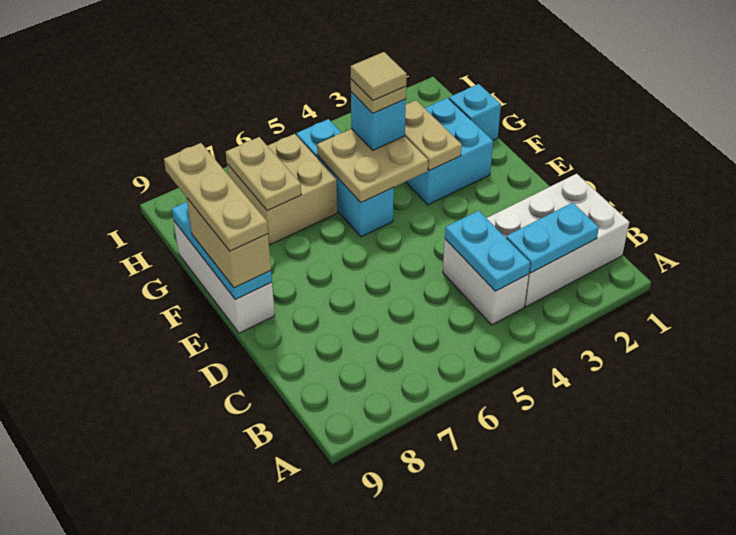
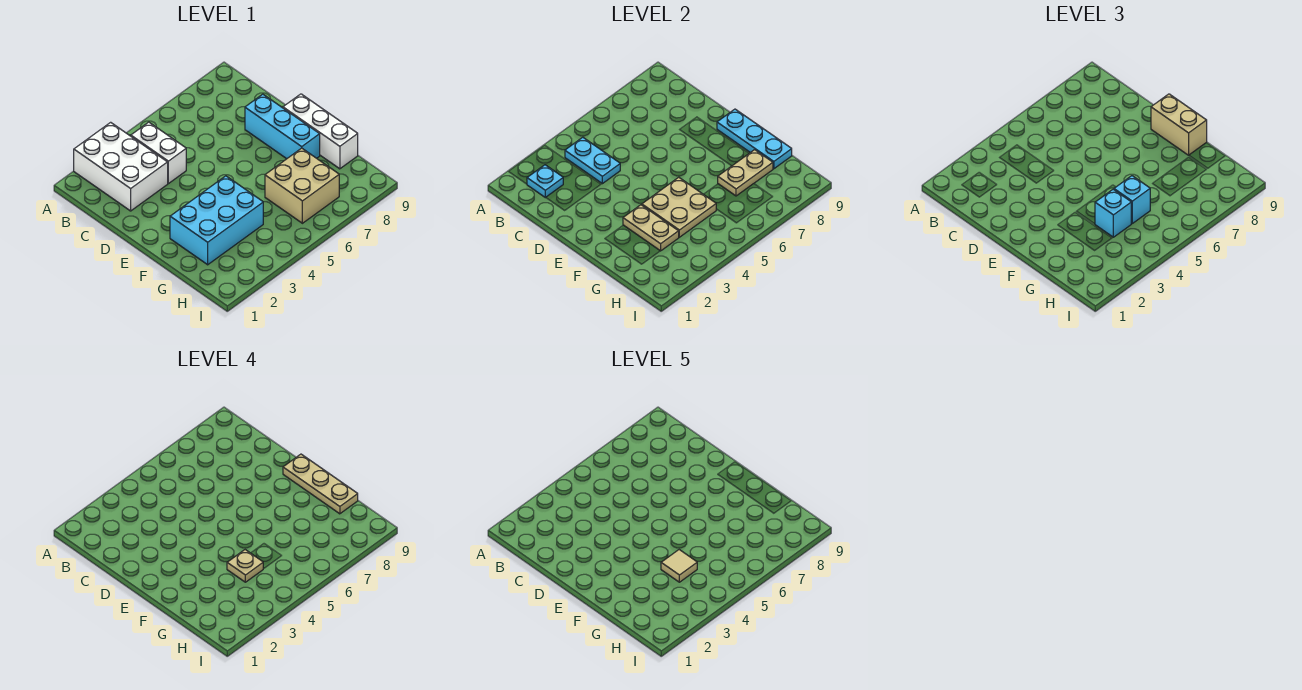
white brick B1:C3 level 1 -> white brick A2:C3 level 1
cyan plate B2:B3 level 2 -> cyan plate B2 level 2
cyan brick F2:G3 level 1 -> cyan brick F2:G4 level 1
cyan brick F5:H5 level 1 -> cyan brick D8:F8 level 1
cyan brick G1 level 1 -> cyan brick G5 level 3
tan plate G7:H7 level 2 -> tan plate G7:G8 level 2

